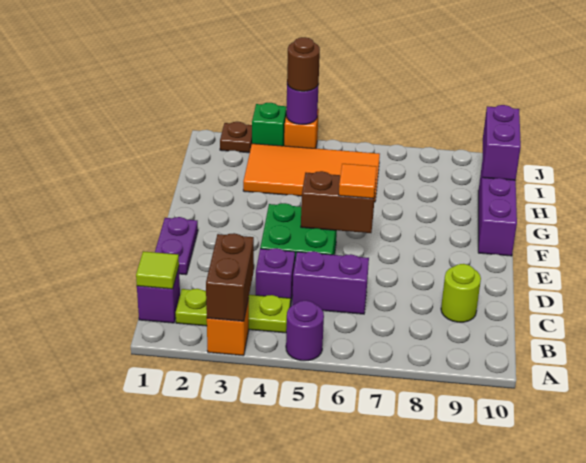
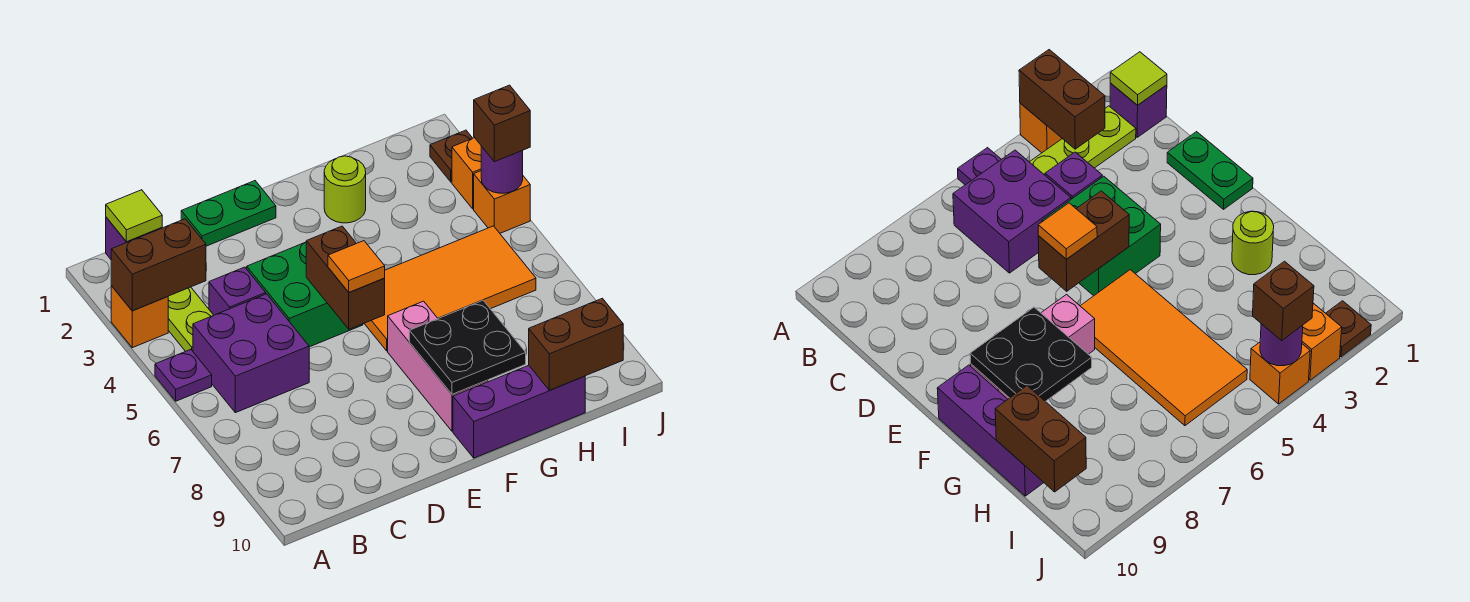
purple round brick A5 level 1 -> purple plate A5 level 1
purple brick C5:C6 level 1 -> purple brick B5:C6 level 1
lime round brick C9 level 1 -> lime round brick G2 level 1
purple plate D1:E1 level 1 -> green plate D1:E1 level 1
none -> pink brick F7:F9 level 1
none -> black plate F8:G9 level 2
orange tile H3:I6 level 1 -> orange tile F5:I6 level 1
purple brick H10:I10 level 2 -> brown brick H10:I10 level 2
green brick J3 level 1 -> orange brick J3 level 1
brown round brick J4 level 3 -> brown brick J4 level 3

